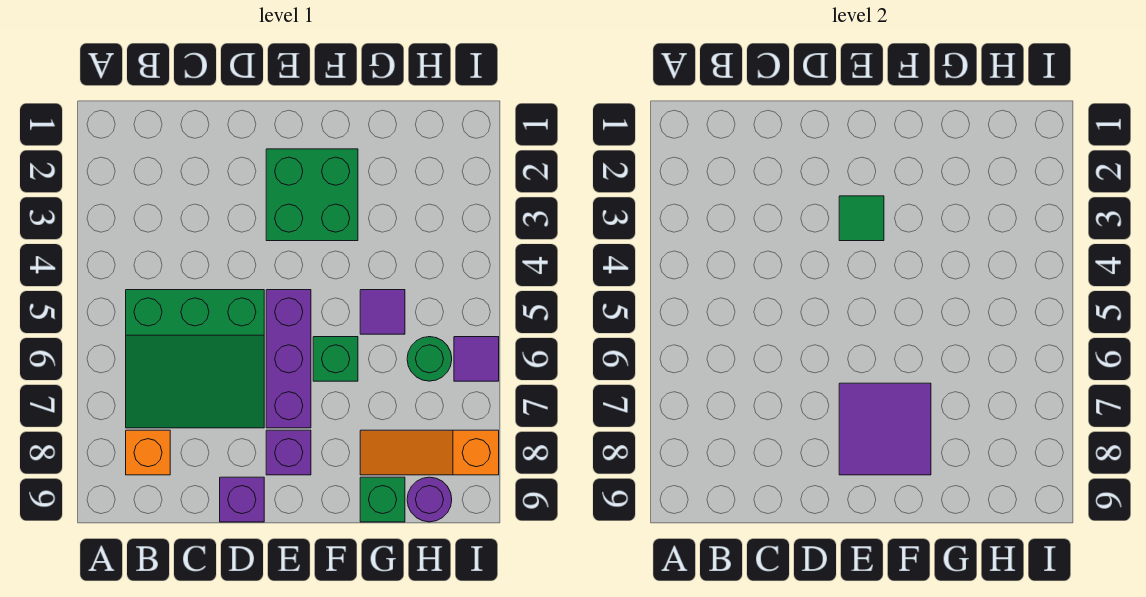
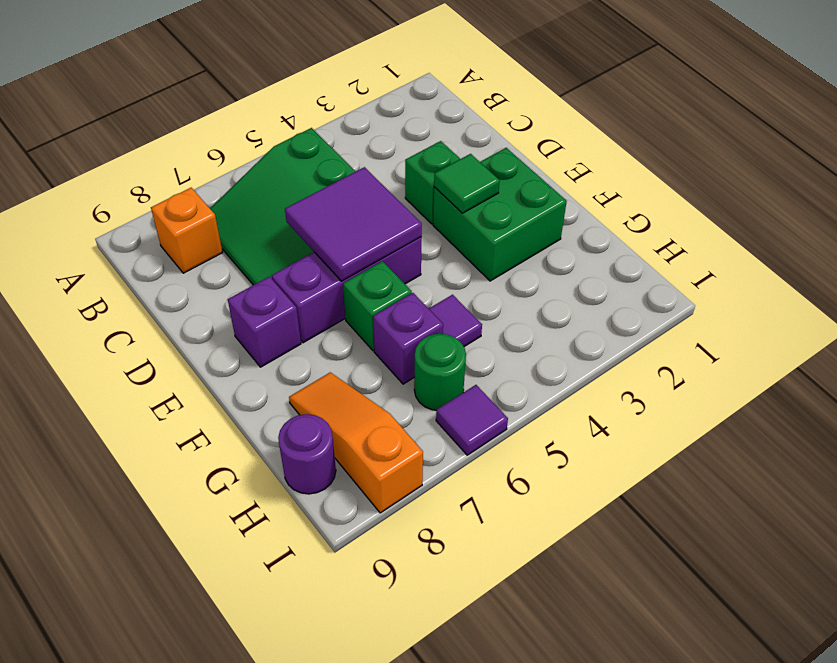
purple brick D9 level 1 -> purple brick G6 level 1
purple tile E7:F8 level 2 -> purple tile D5:E6 level 2
green brick G9 level 1 -> green brick D3 level 1

